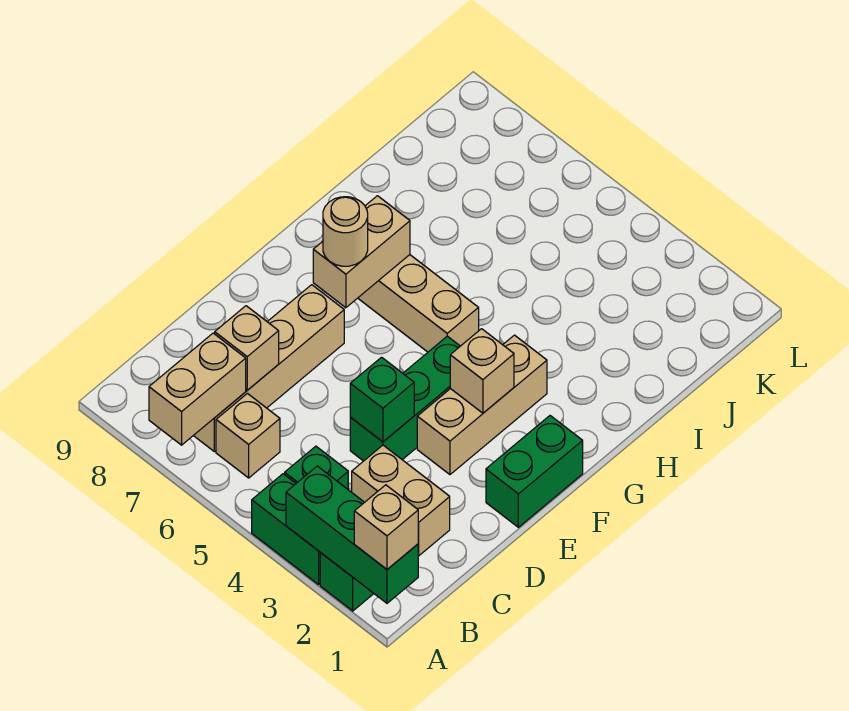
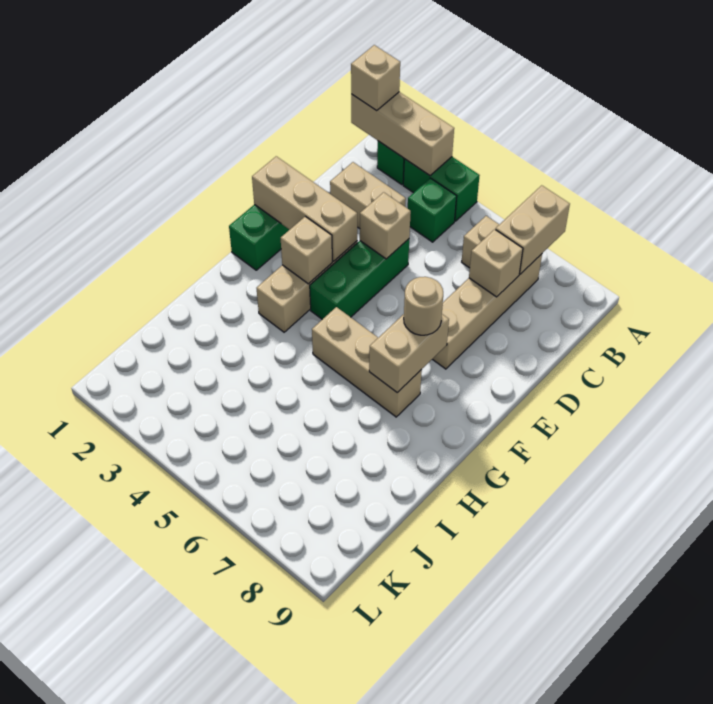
green brick A1:A3 level 2 -> tan brick A1:A3 level 2
green brick D4 level 2 -> tan brick D4 level 2
none -> tan brick E1:E3 level 2

